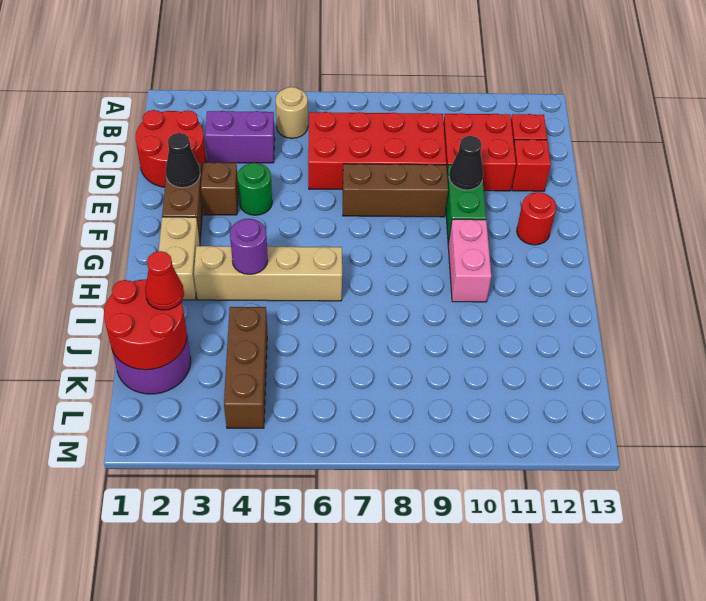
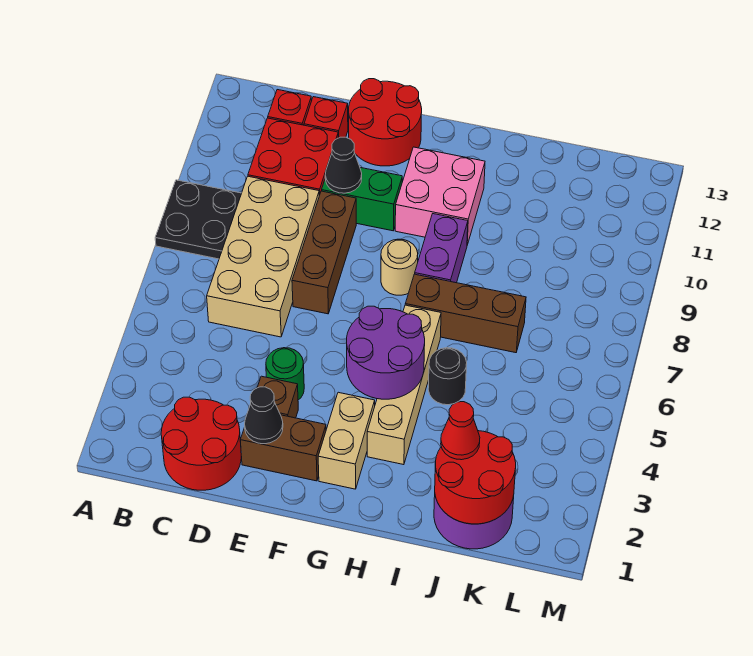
none -> black plate A8:B9 level 1
tan round brick B5 level 1 -> tan round brick G8 level 1
purple brick C3:C4 level 1 -> purple brick H8:H9 level 1
red brick C6:D9 level 1 -> tan brick C6:D9 level 1
red round brick F12 level 1 -> red round brick E12:F13 level 1
tan brick G2:H2 level 1 -> tan brick G2:G3 level 1
pink brick G10:H10 level 1 -> pink brick G10:H11 level 1
purple round brick H4 level 2 -> purple round brick G4:H5 level 2
none -> black round brick I5 level 1
brown brick J4:L4 level 1 -> brown brick H7:J7 level 1

